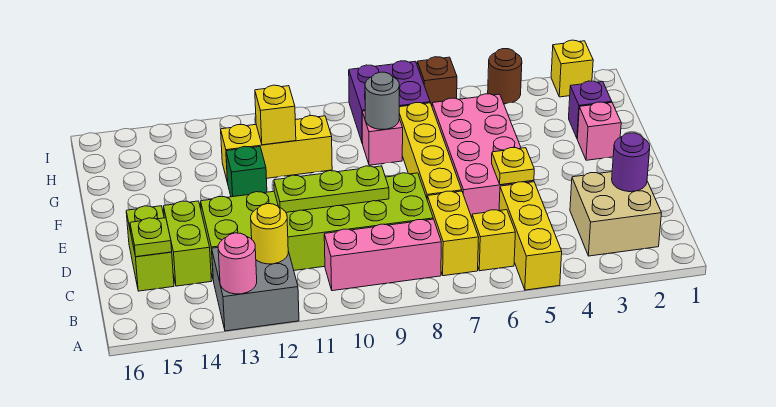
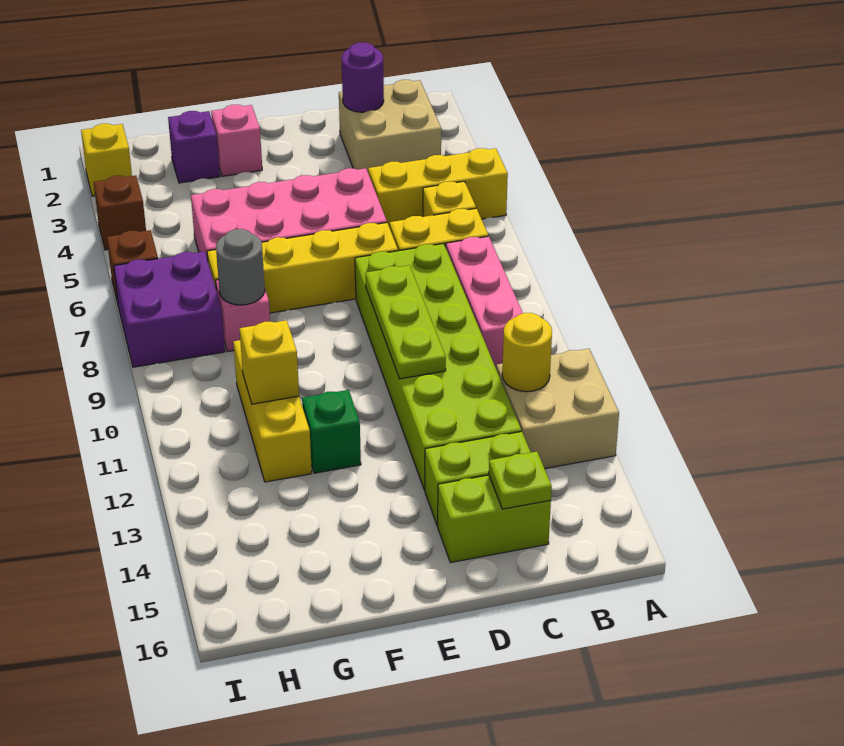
grey brick A12:B13 level 1 -> tan brick A12:B13 level 1
pink round brick A13 level 2 -> none
yellow plate D5 level 2 -> none
brown round brick I4 level 1 -> brown brick I4 level 1

